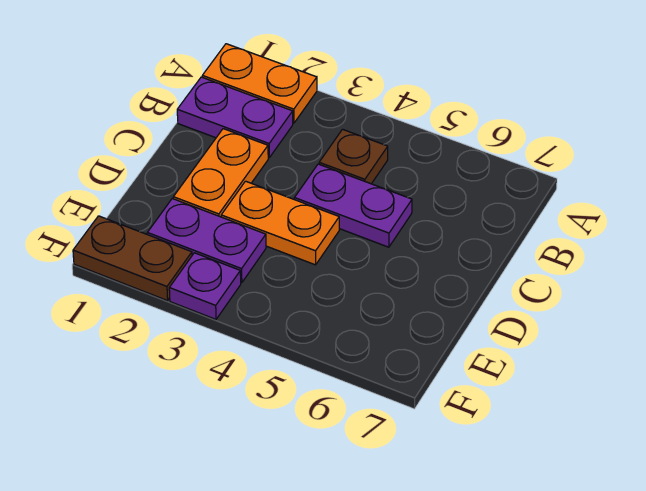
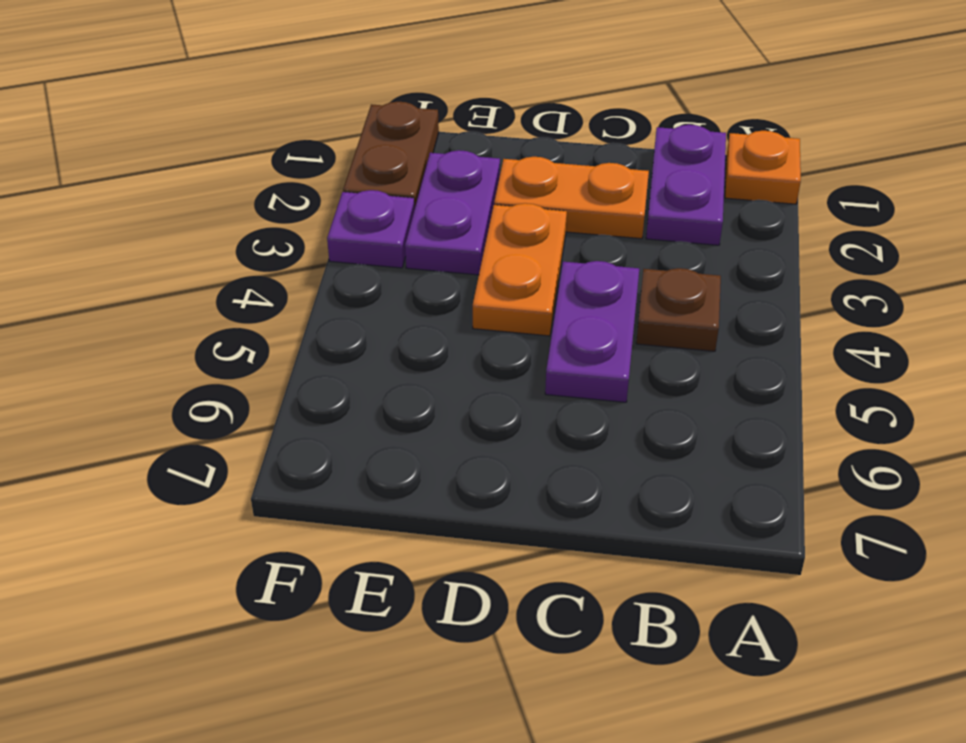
orange plate A1:A2 level 1 -> orange plate A1 level 1

